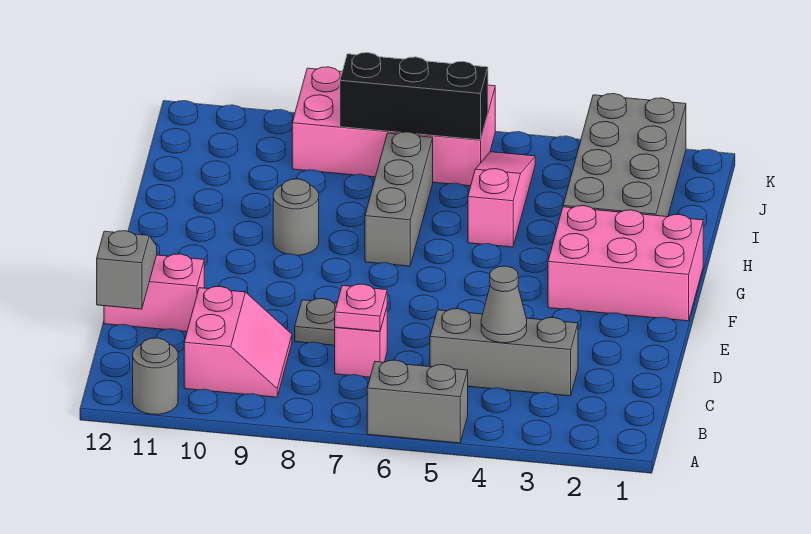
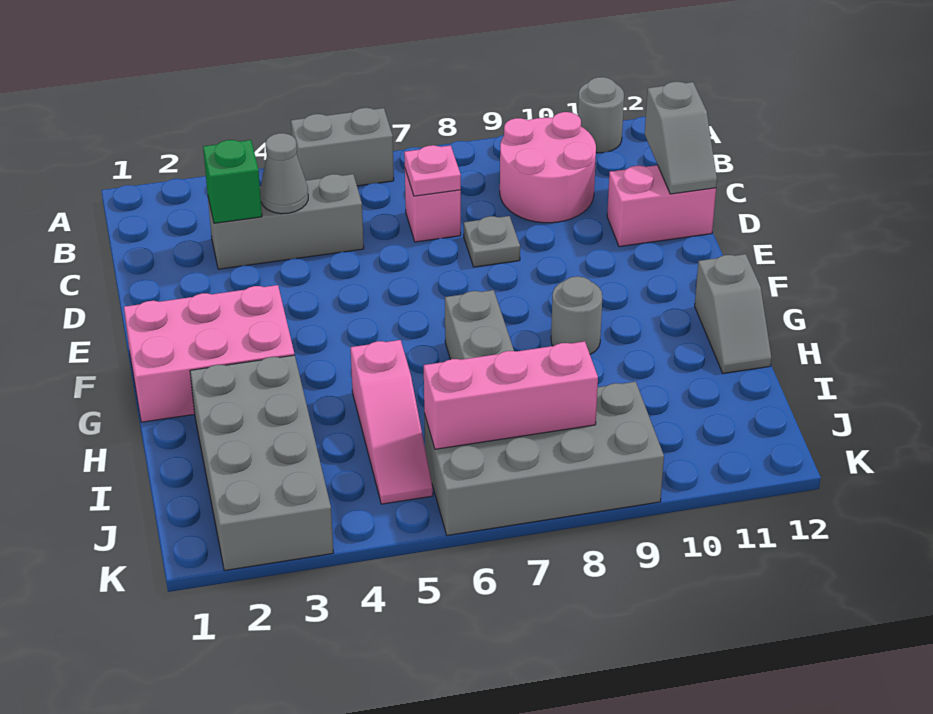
pink slope B9:C10 level 1 top 10 -> pink round brick B9:C10 level 1
none -> green brick C3 level 2
none -> grey slope G12:H12 level 1 top G
pink brick J6:K9 level 1 -> grey brick J6:K9 level 1
black brick J6:J8 level 2 -> pink brick J6:J8 level 2

